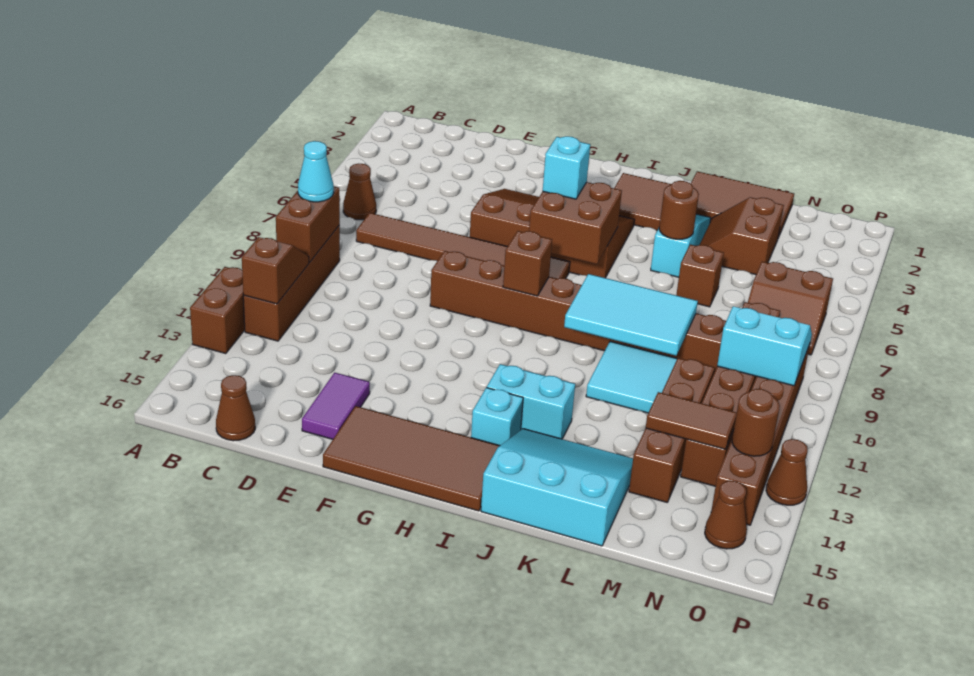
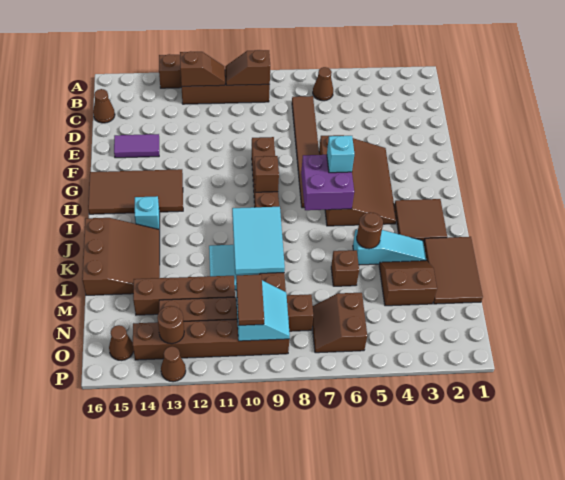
brown brick B9:B10 level 2 -> brown slope B9:B10 level 2 top 9
cyan cone B9 level 3 -> none
brown tile F15:I16 level 1 -> brown tile G13:H16 level 1
brown brick H6:I7 level 2 -> purple brick H6:I7 level 2
cyan brick I13:J13 level 1 -> none
cyan slope J14:L16 level 1 top 16 -> brown slope J14:L16 level 1 top 16
brown tile M13:N13 level 2 -> brown tile N10:O10 level 3

